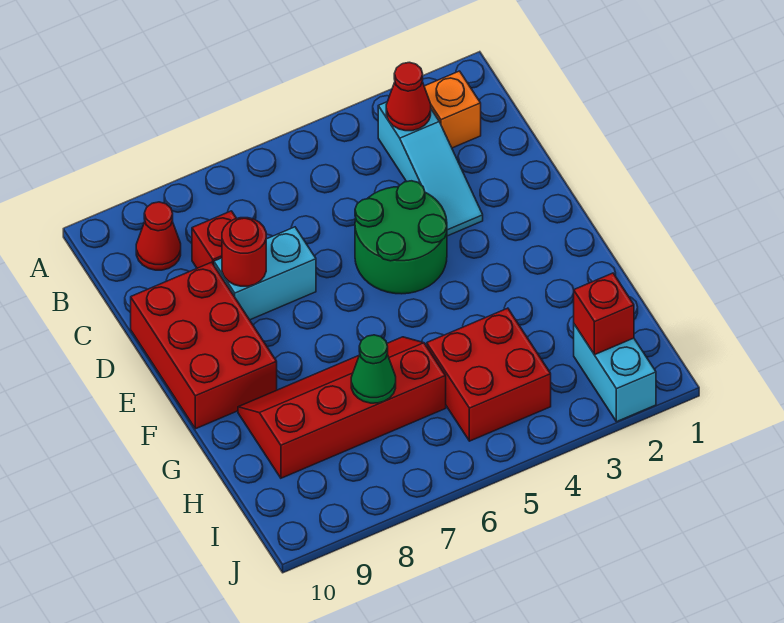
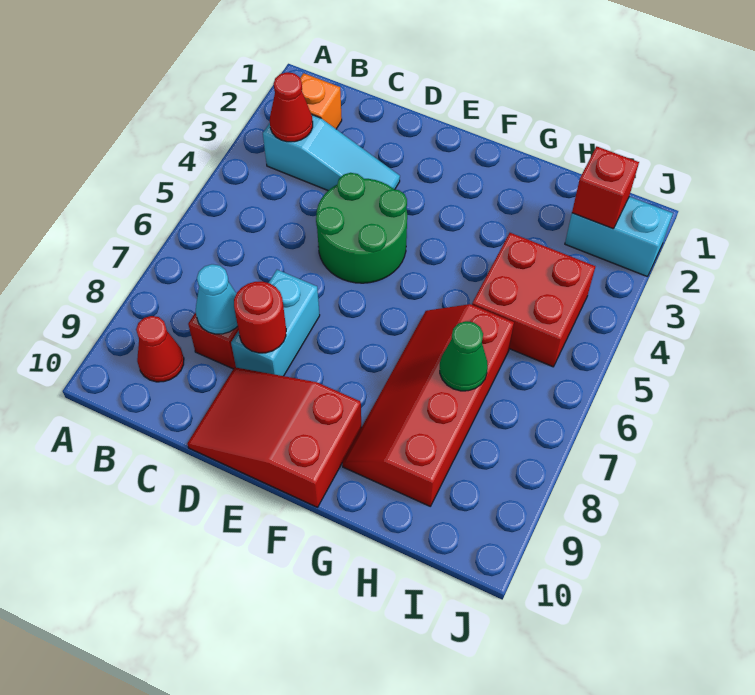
none -> cyan cone C8 level 2
red brick D9:F10 level 1 -> red slope D9:F10 level 1 top F

